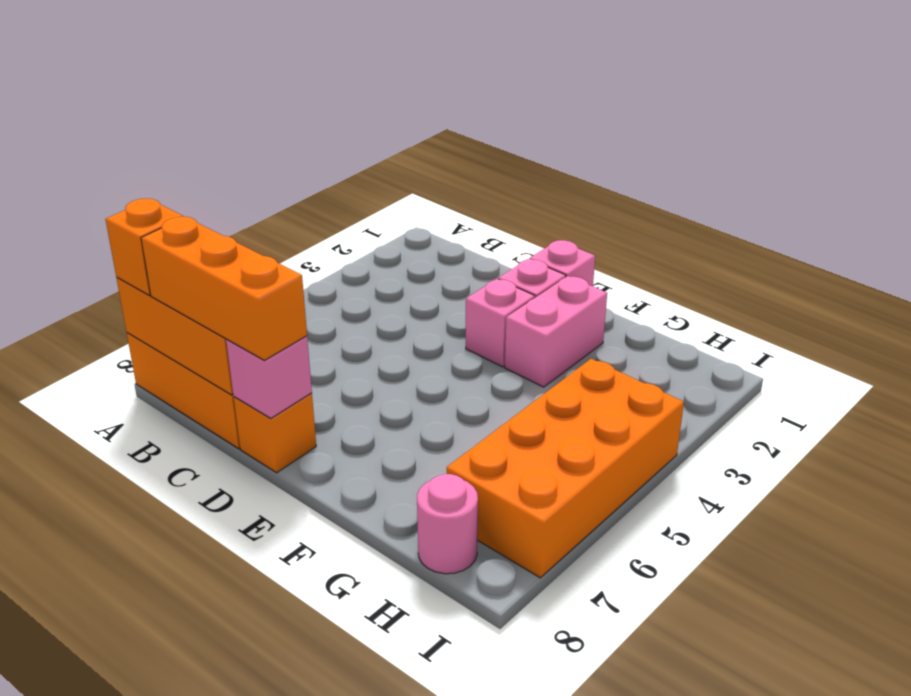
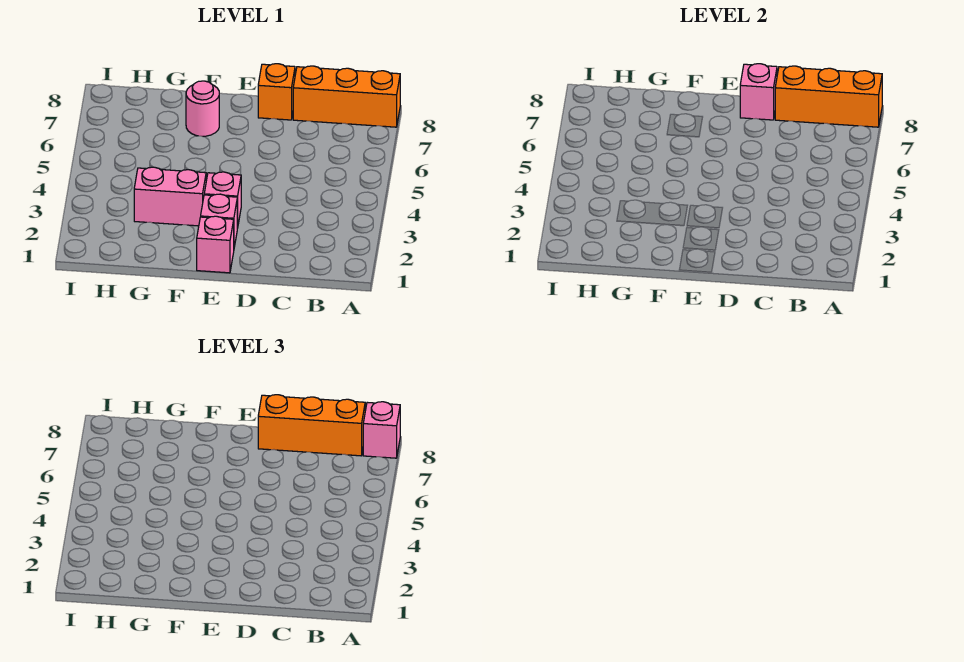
orange brick A8 level 3 -> pink brick A8 level 3
pink brick F2:F3 level 1 -> pink brick F3:G3 level 1
orange brick H4:I7 level 1 -> none
pink round brick H8 level 1 -> pink round brick F7 level 1

